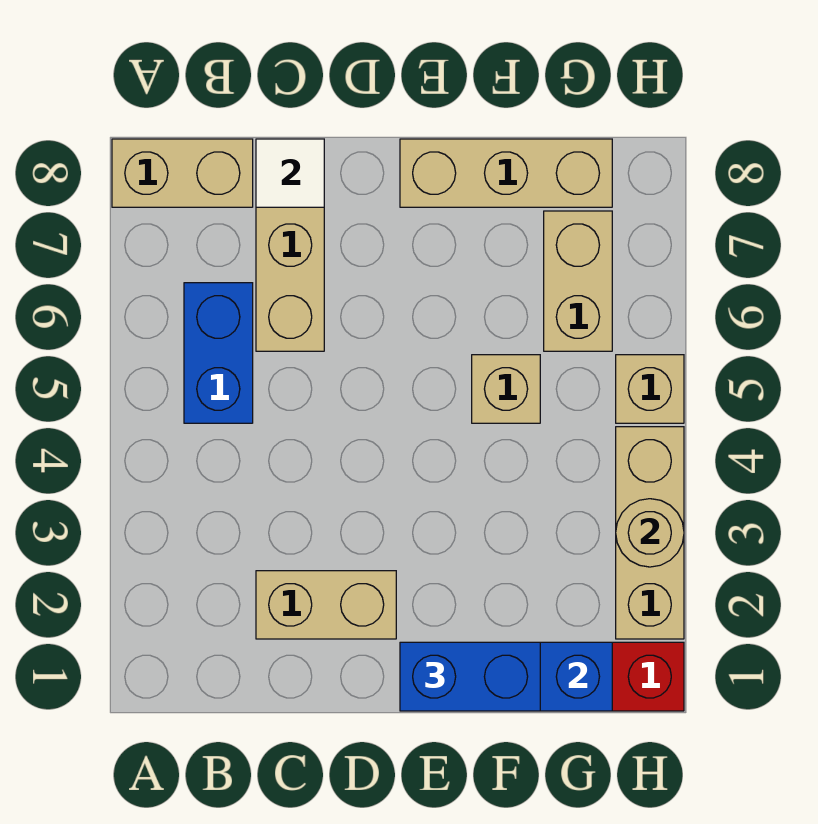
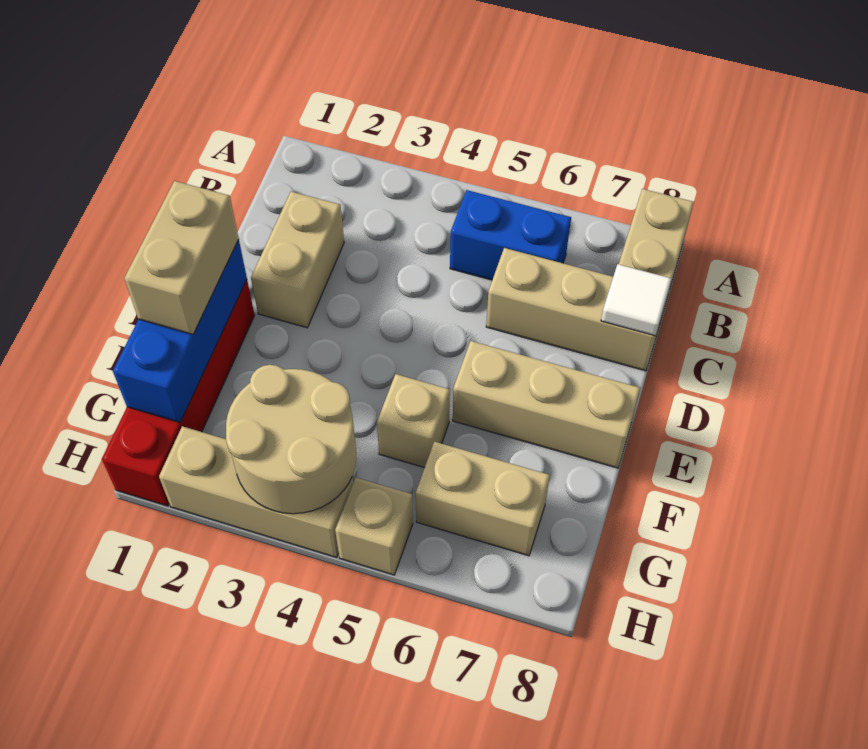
blue brick E1:F1 level 3 -> tan brick E1:F1 level 3
tan brick E8:G8 level 1 -> tan brick E6:E8 level 1
tan round brick H3 level 2 -> tan round brick G3:H4 level 2

